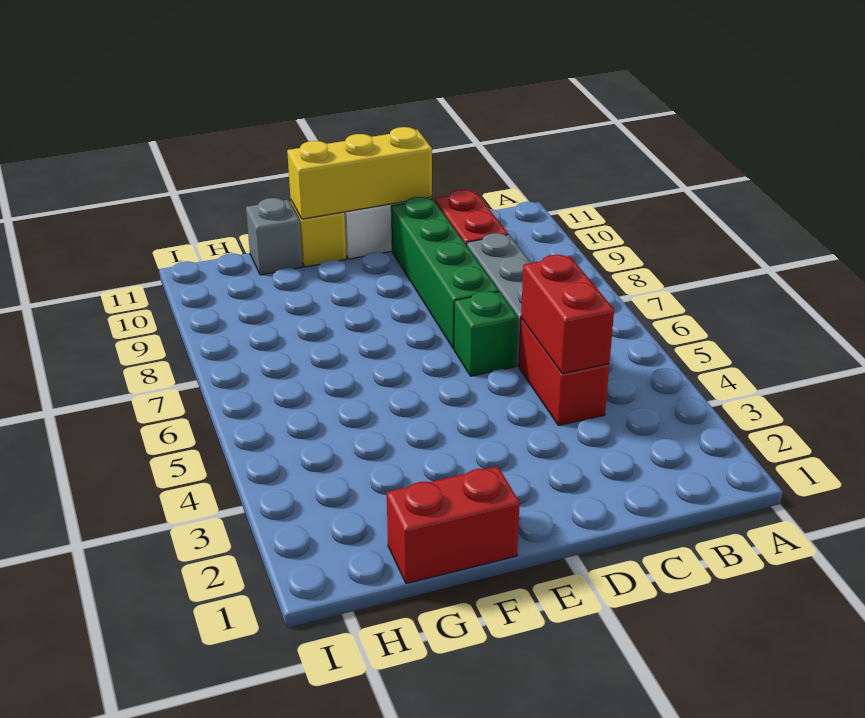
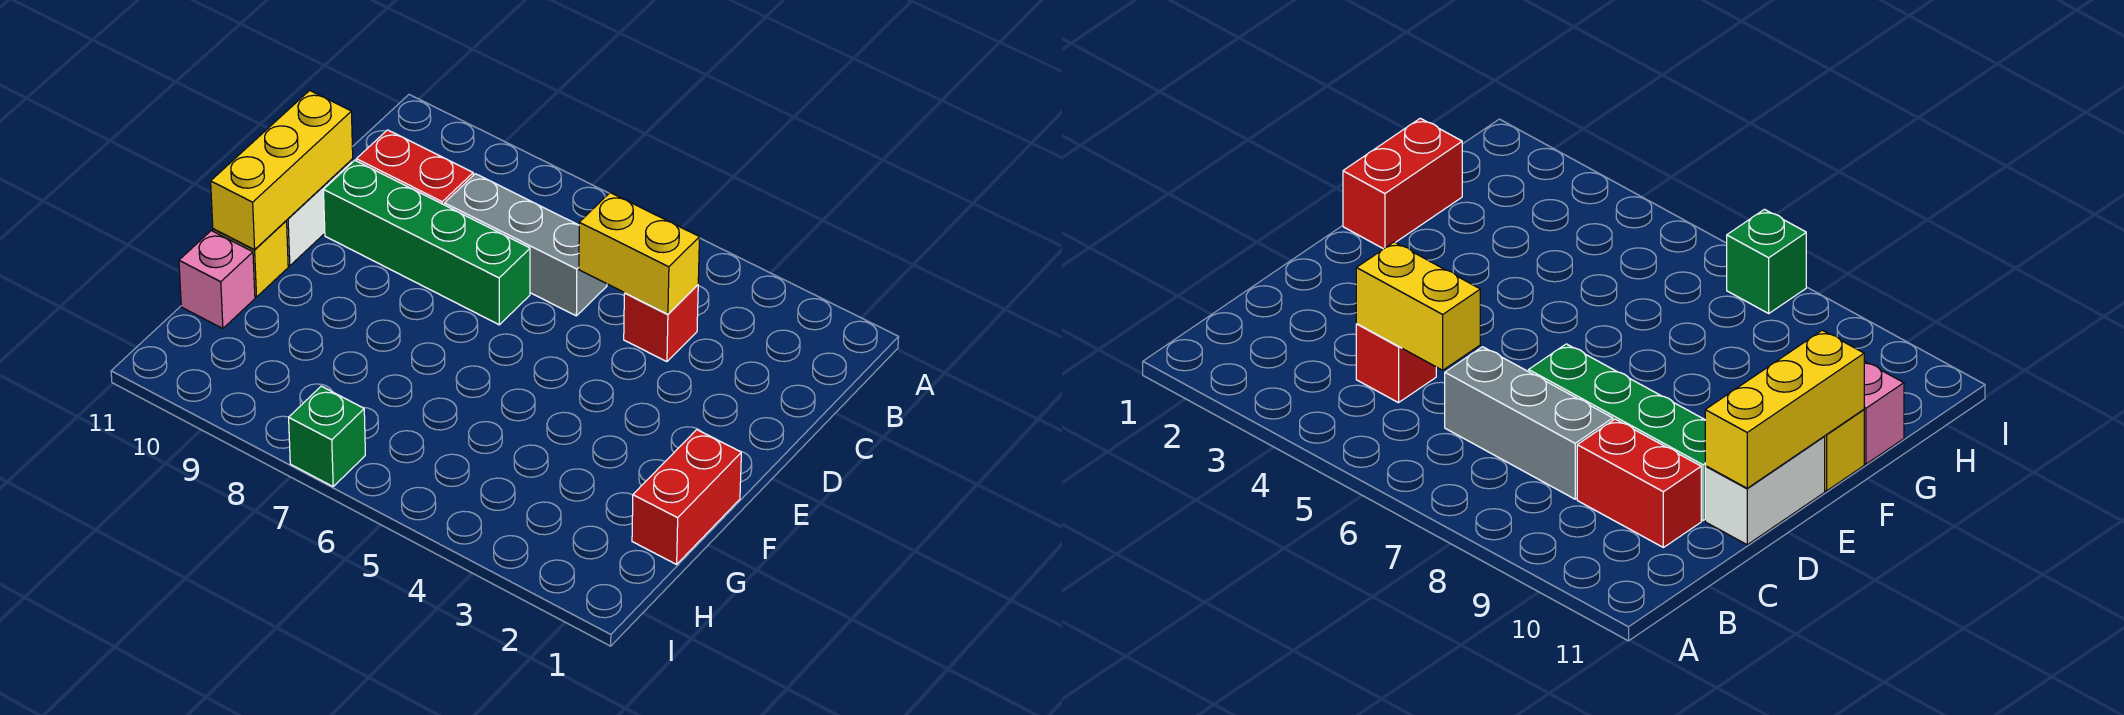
red brick C4:C5 level 1 -> red brick C4 level 1
red brick C4:C5 level 2 -> yellow brick C4:C5 level 2
green brick D6 level 1 -> green brick I7 level 1
grey brick G11 level 1 -> pink brick G11 level 1

